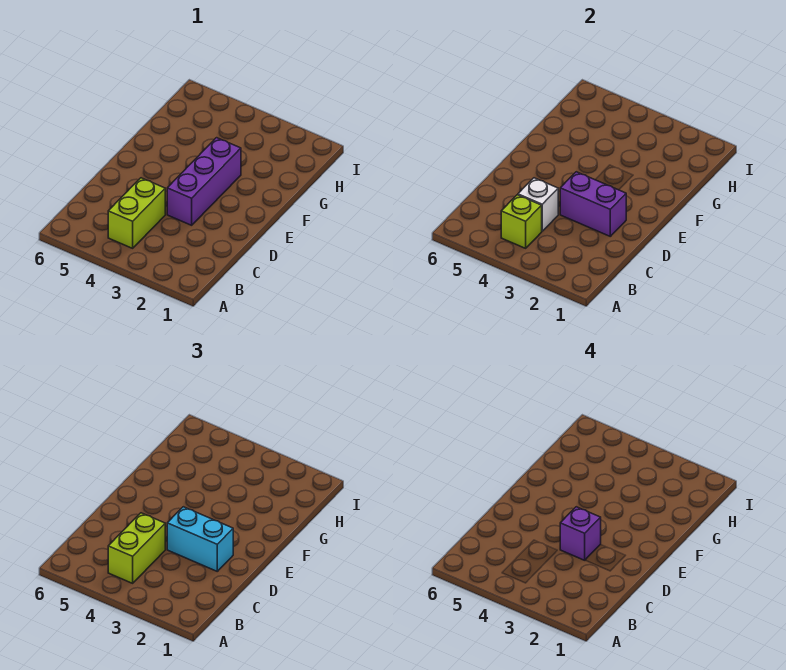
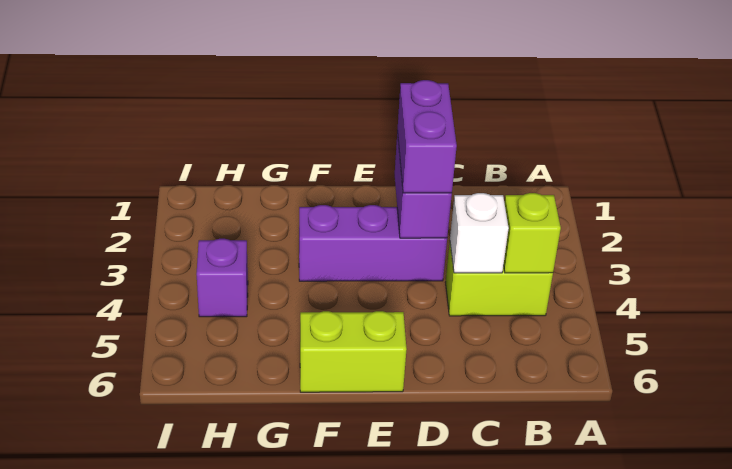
lime brick B4:C4 level 3 -> lime brick E6:F6 level 1
cyan brick D2:D3 level 3 -> purple brick D2:D3 level 3
purple brick D3 level 4 -> purple brick H4 level 1

